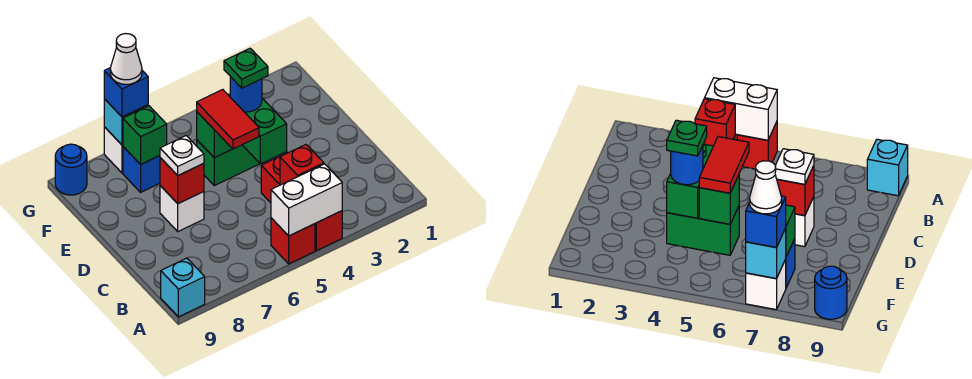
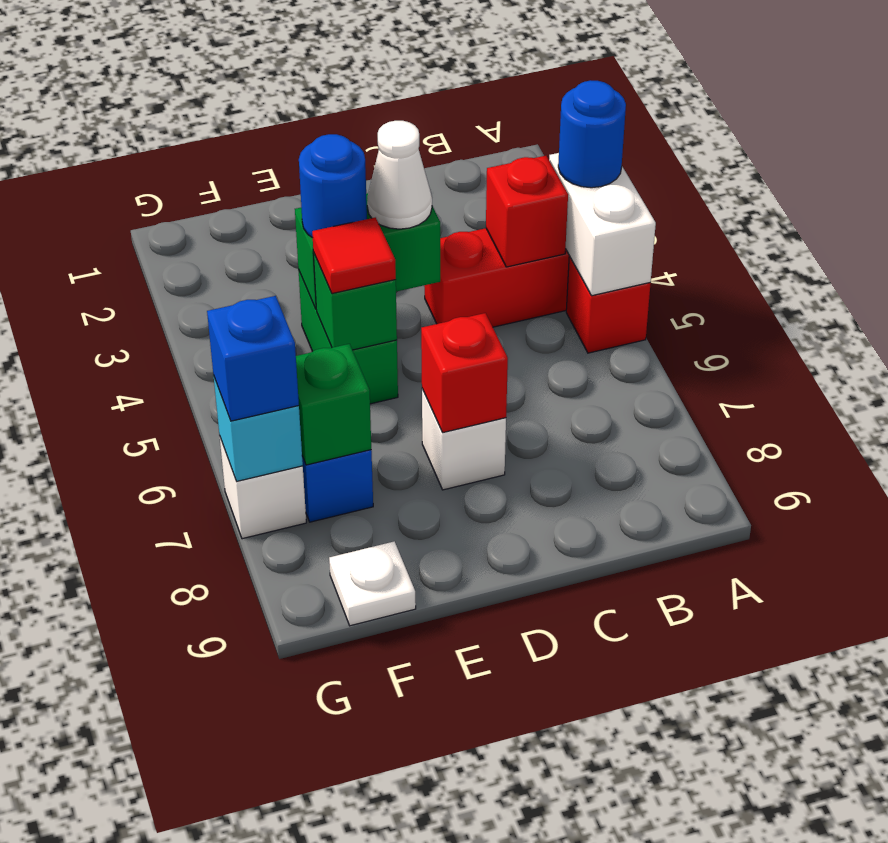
cyan brick A9 level 1 -> none
red tile D5:E5 level 3 -> red tile E5 level 3
white plate D7 level 3 -> white plate F9 level 1
green plate E4 level 4 -> none
white cone G7 level 4 -> white cone D4 level 3
blue round brick G9 level 1 -> blue round brick A4 level 3

